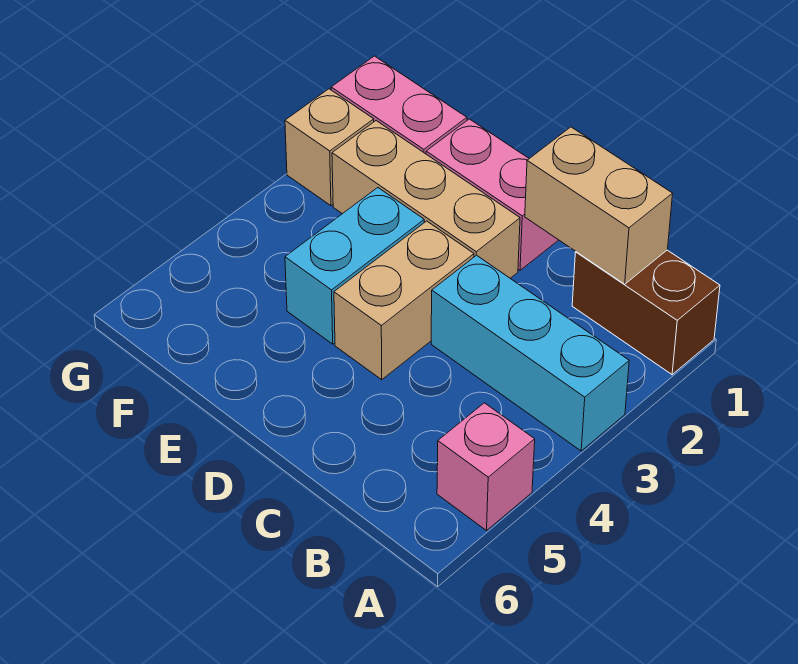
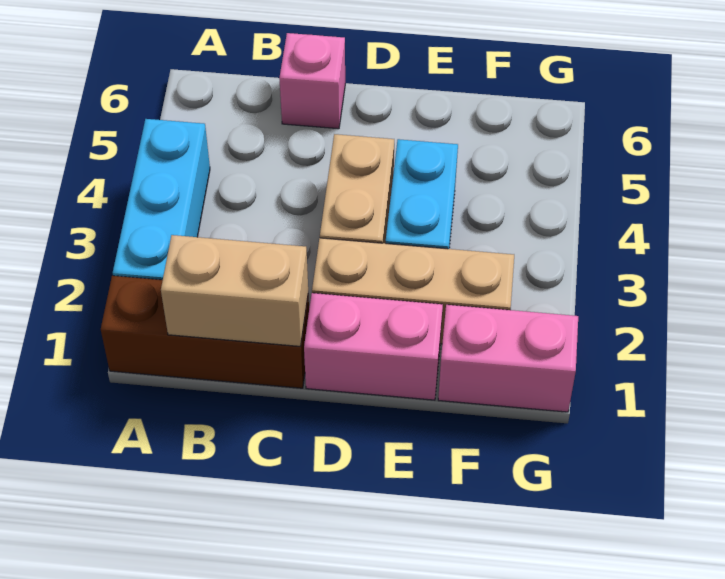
brown brick A1:B1 level 1 -> brown brick A1:C1 level 1
cyan brick A3:C3 level 1 -> cyan brick A2:A4 level 1
pink brick A5 level 1 -> pink brick C6 level 1
tan brick G2 level 1 -> none

